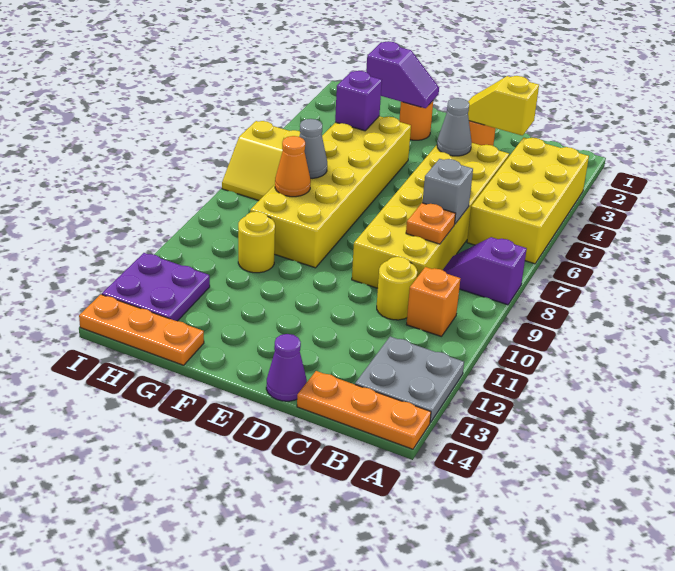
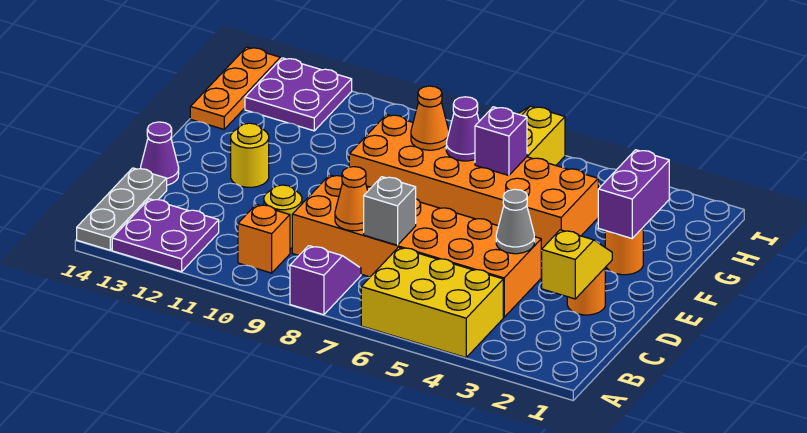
yellow brick A3:B6 level 1 -> yellow brick A4:B6 level 1
grey plate A12:B13 level 1 -> purple plate A12:B13 level 1
orange plate A14:C14 level 1 -> grey plate A14:C14 level 1
yellow brick C4:D9 level 1 -> orange brick C4:D9 level 1
orange plate C8 level 2 -> orange cone C8 level 2
purple slope F2:G2 level 2 top G -> purple brick F2:G2 level 2
yellow brick F4:G9 level 1 -> orange brick F4:G9 level 1
purple brick G4 level 2 -> purple brick G6 level 2
grey cone G7 level 2 -> purple cone G7 level 2
yellow round brick G10 level 1 -> yellow round brick E12 level 1

